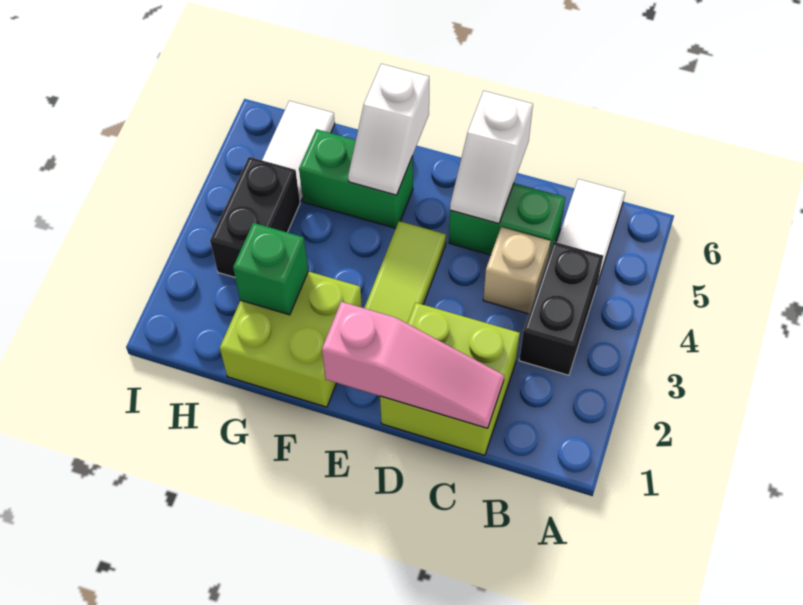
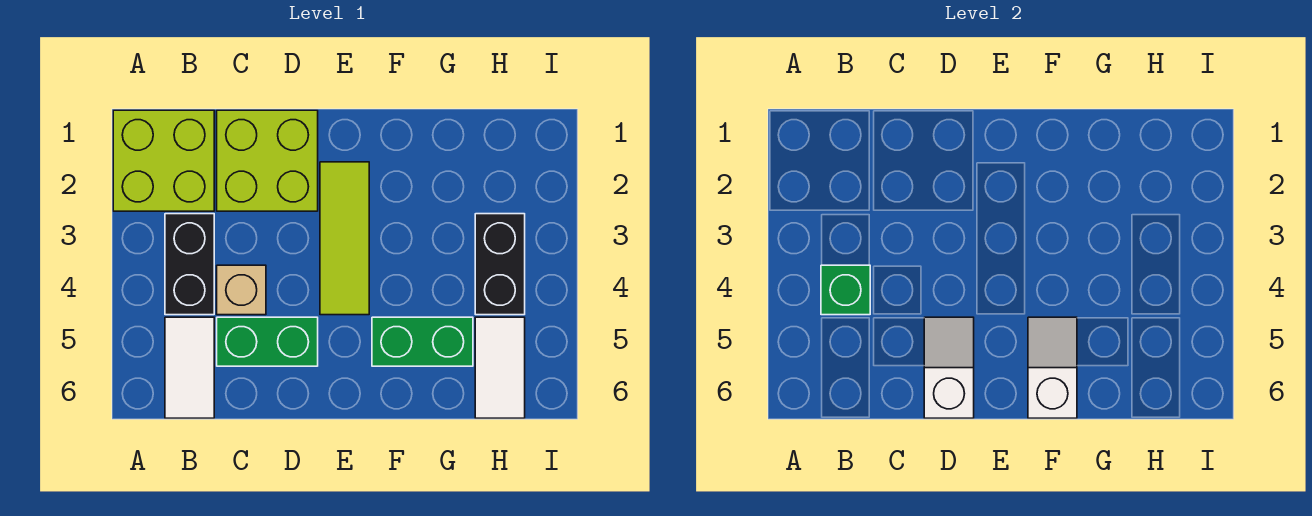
pink slope C1:E1 level 2 top E -> none
lime brick F1:G2 level 1 -> lime brick A1:B2 level 1
green brick G2 level 2 -> green brick B4 level 2

